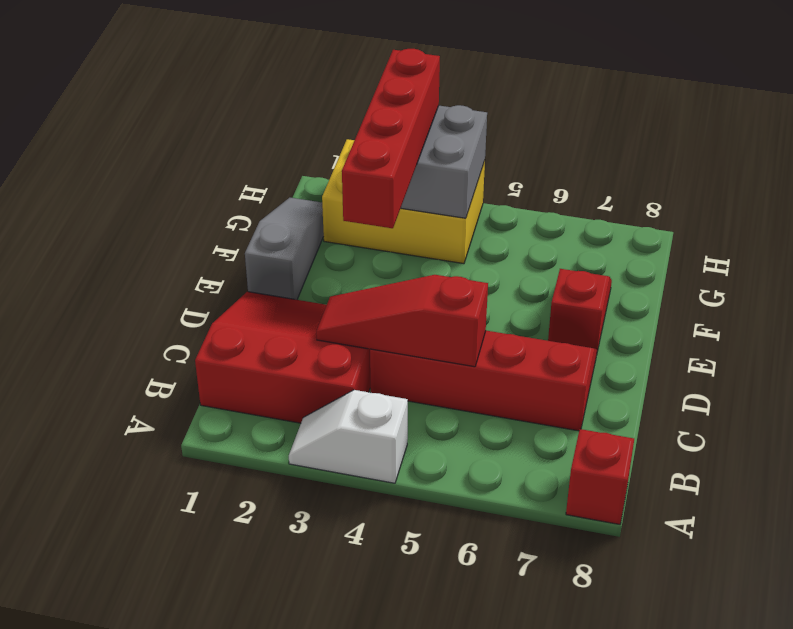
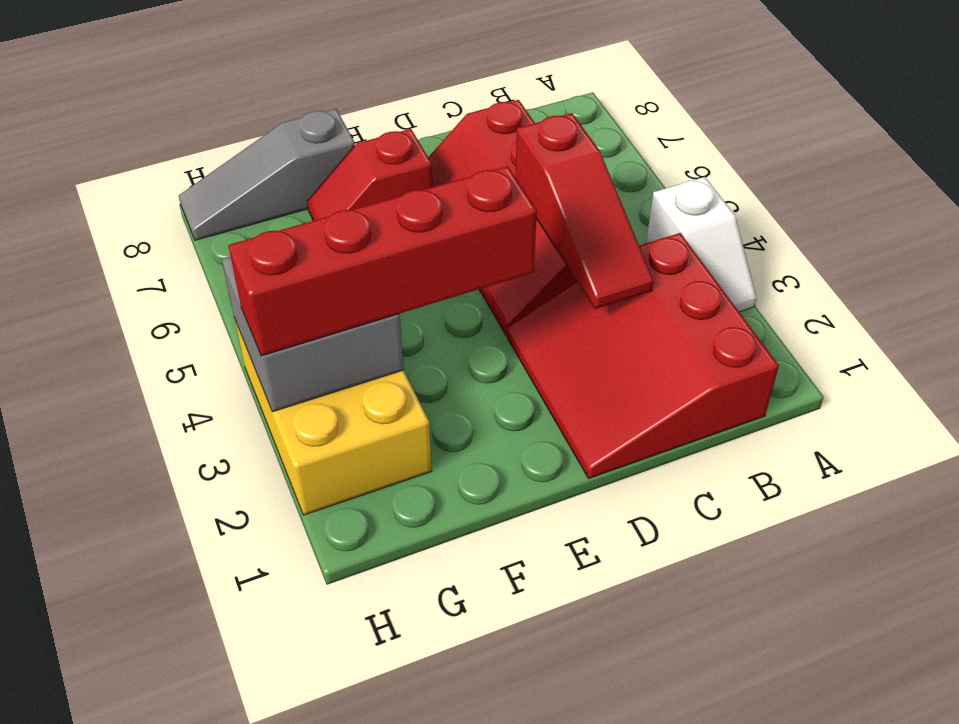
red brick A8 level 1 -> none
grey slope E1:G1 level 1 top E -> grey slope F8:H8 level 1 top F

